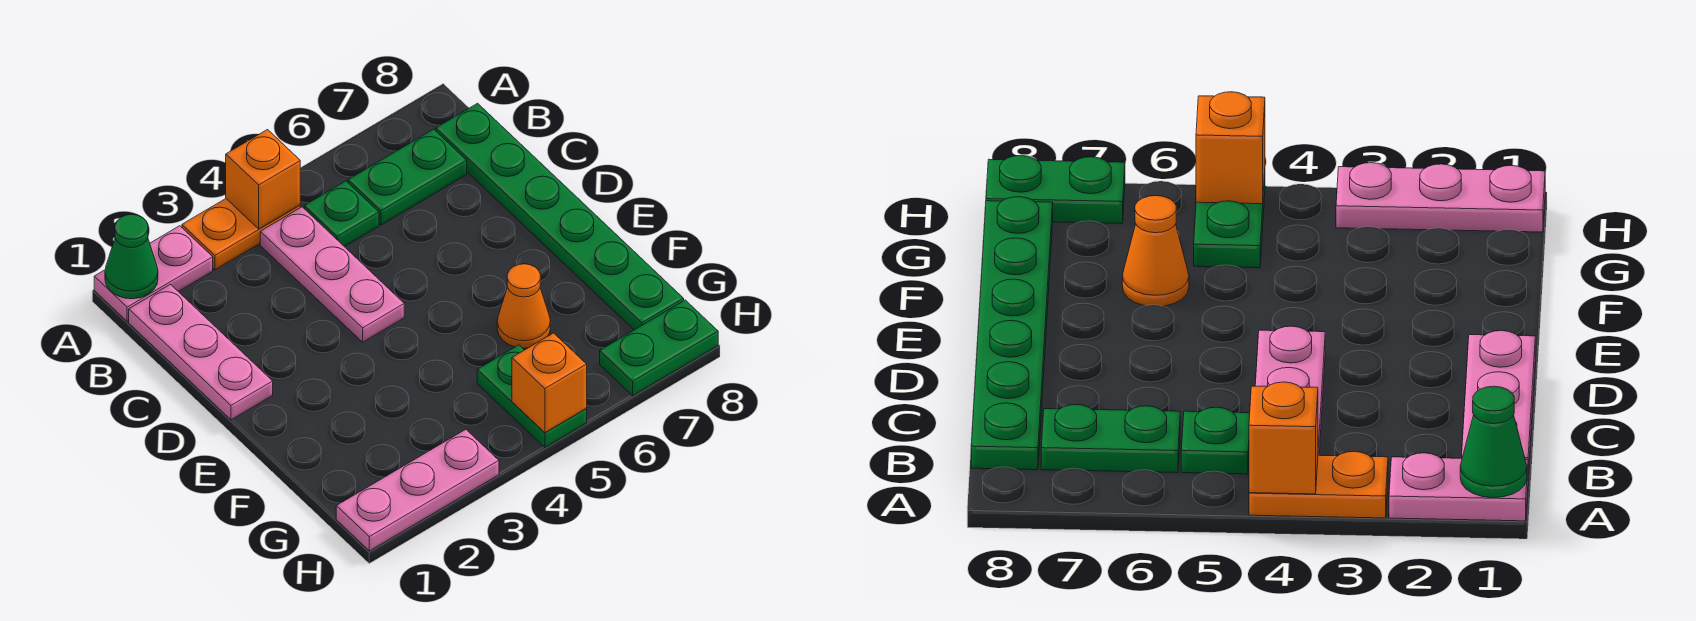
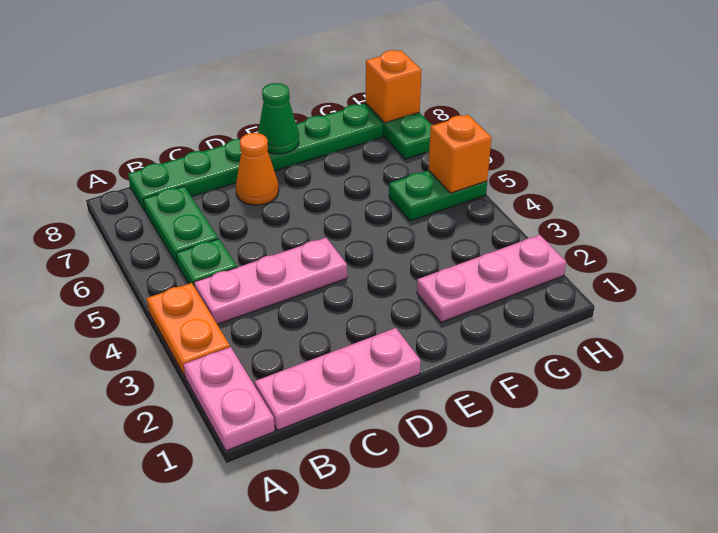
green cone A1 level 2 -> green cone E8 level 2
orange brick A4 level 2 -> orange brick H8 level 2
orange cone F6 level 1 -> orange cone D7 level 1
pink plate H1:H3 level 1 -> pink plate F2:H2 level 1

